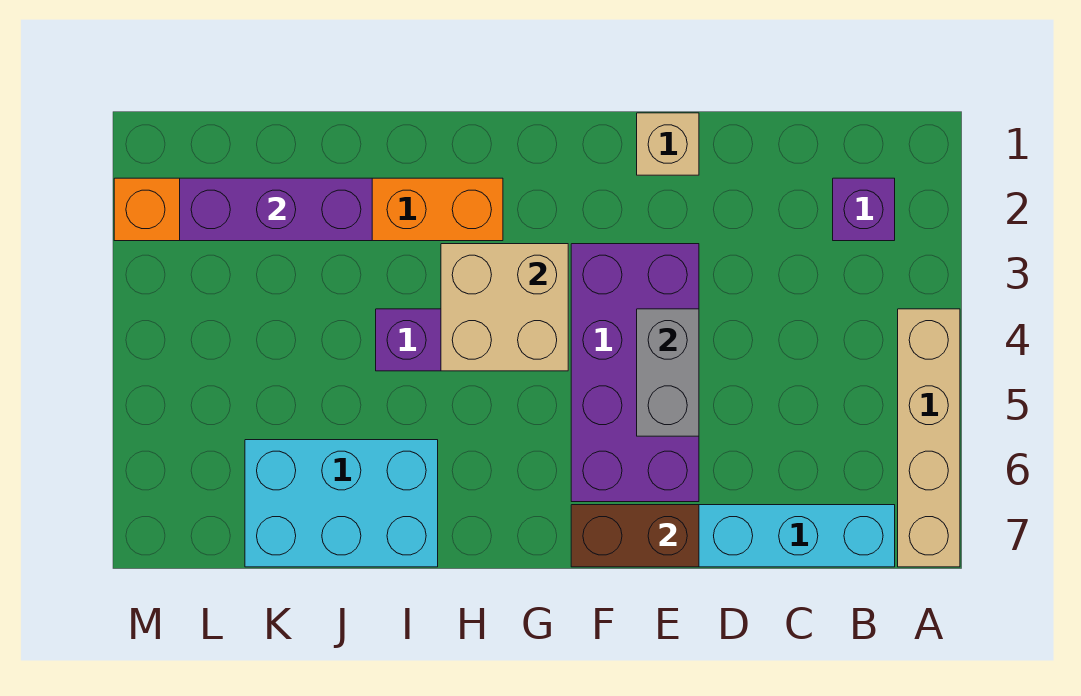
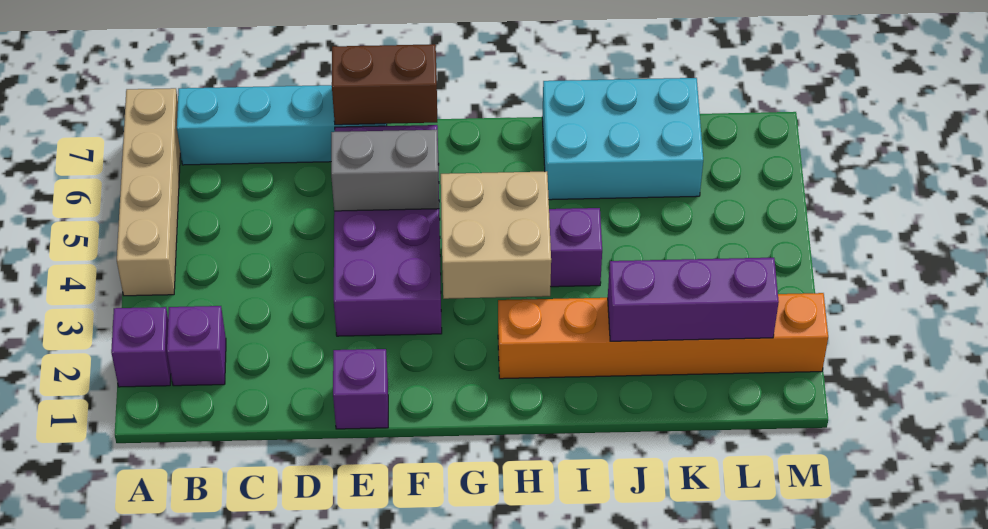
none -> purple brick A2 level 1
tan brick E1 level 1 -> purple brick E1 level 1
grey brick E4:E5 level 2 -> grey brick E5:F5 level 2

